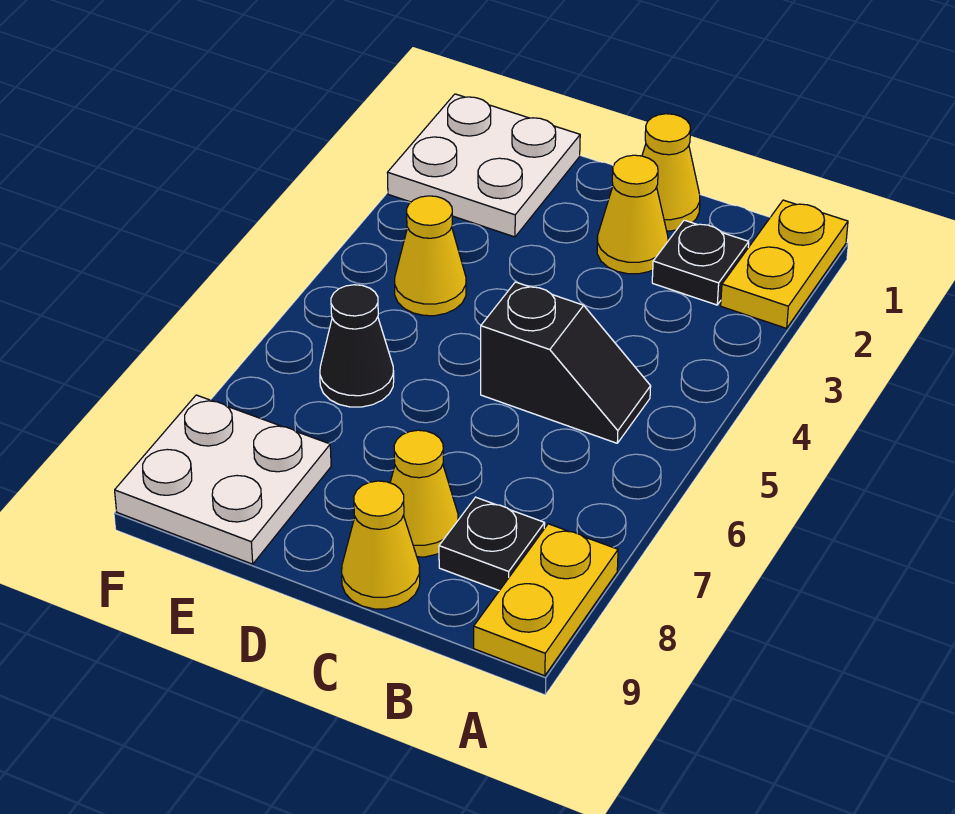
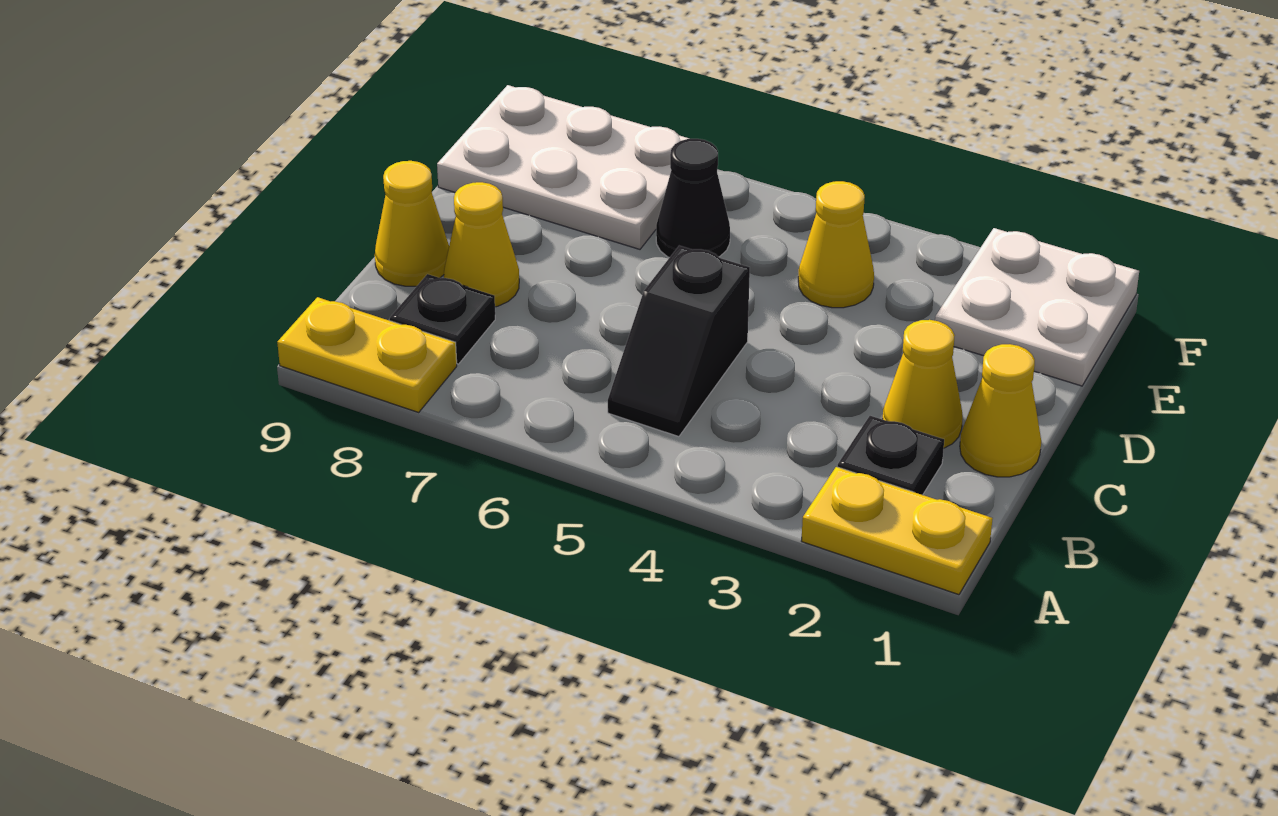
white plate E8:F9 level 1 -> white plate E7:F9 level 1

